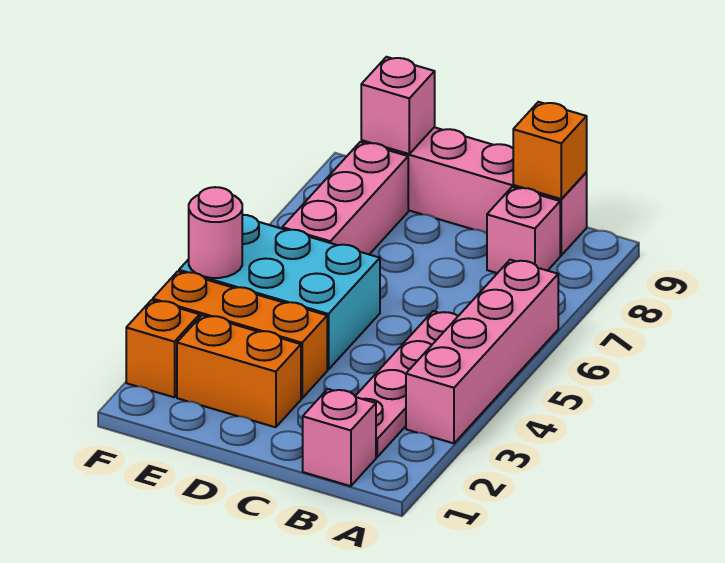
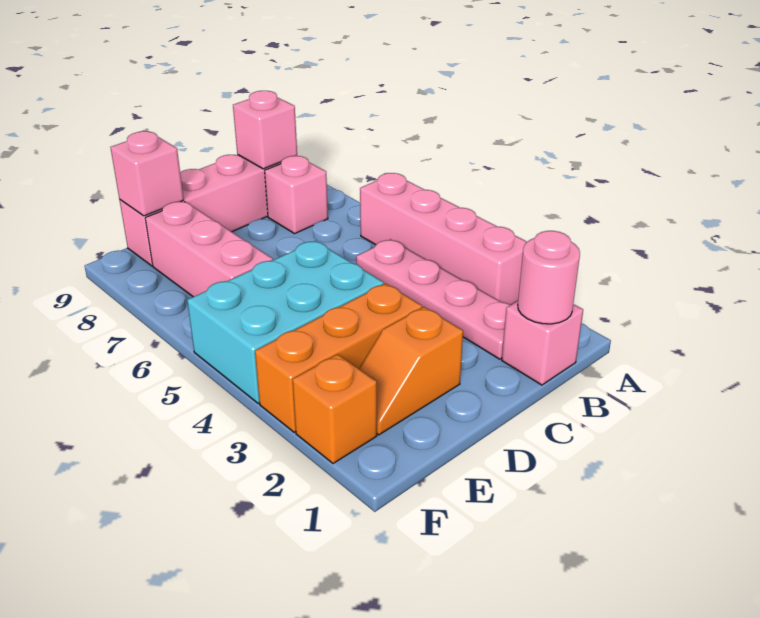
orange brick B9 level 2 -> pink brick B9 level 2
orange brick D2:E2 level 1 -> orange slope D2:E2 level 1 top D
pink round brick F4 level 2 -> pink round brick B1 level 2

